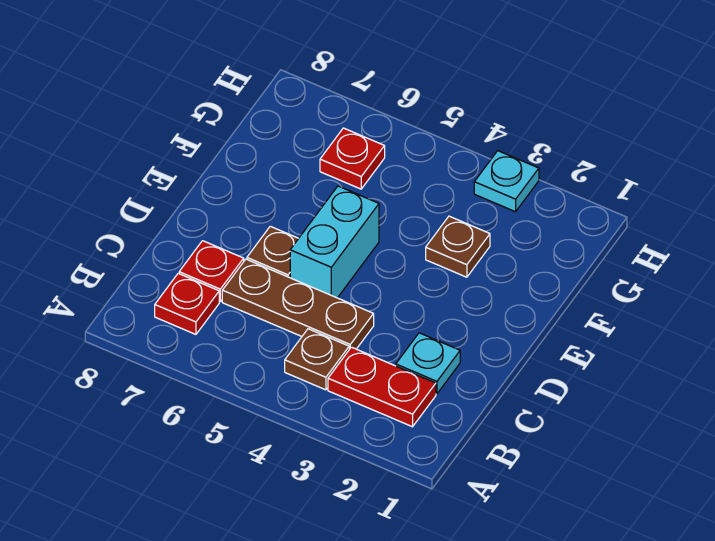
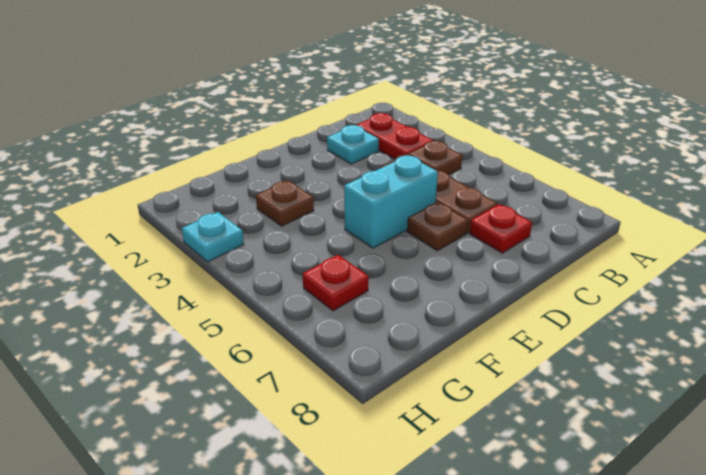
red plate B7 level 1 -> none

